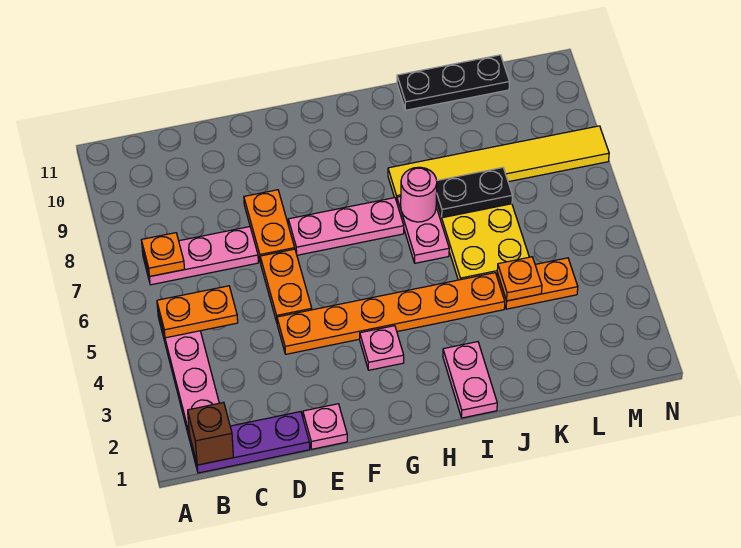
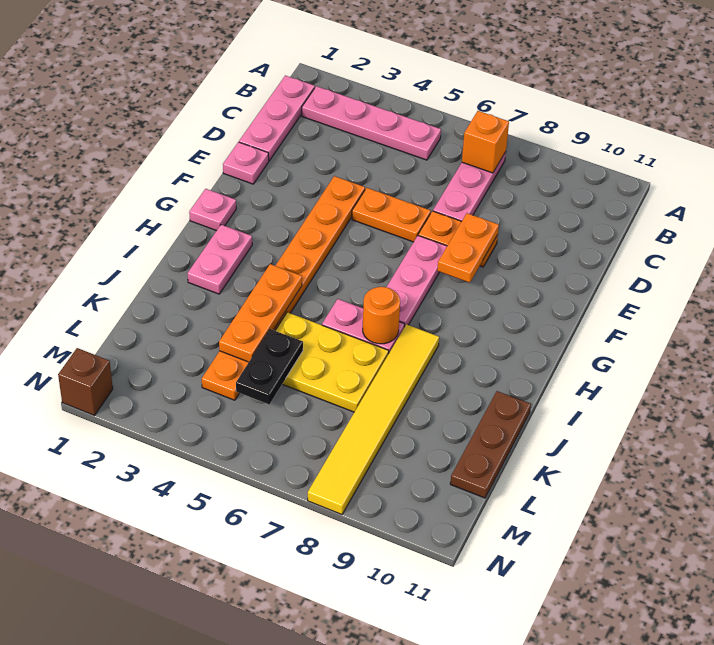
purple plate B1:D1 level 1 -> pink plate B1:D1 level 1
brown brick B1 level 2 -> brown brick N1 level 1
orange plate B5:C5 level 2 -> orange plate E8:F8 level 2
orange plate B7 level 2 -> orange brick B7 level 2
pink plate G3 level 1 -> pink plate G1 level 1
pink plate I1:I2 level 1 -> pink plate H2:I2 level 1
pink round brick I7 level 2 -> orange round brick I7 level 2
black plate J7:K7 level 2 -> black plate K5:L5 level 2
black plate J11:L11 level 1 -> brown plate J11:L11 level 1
orange plate K4 level 2 -> orange plate I4:K4 level 2

